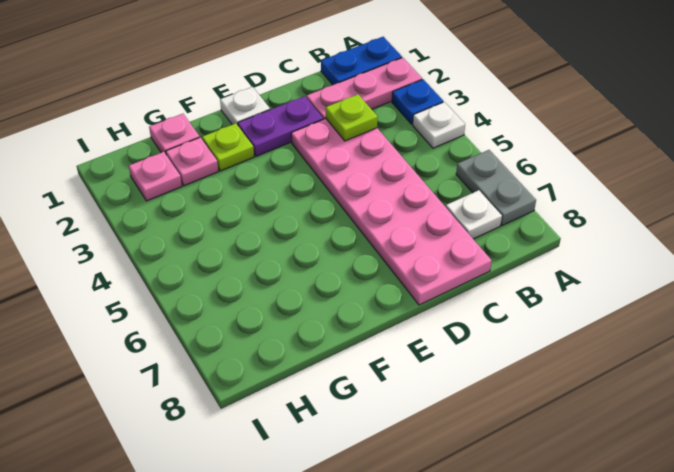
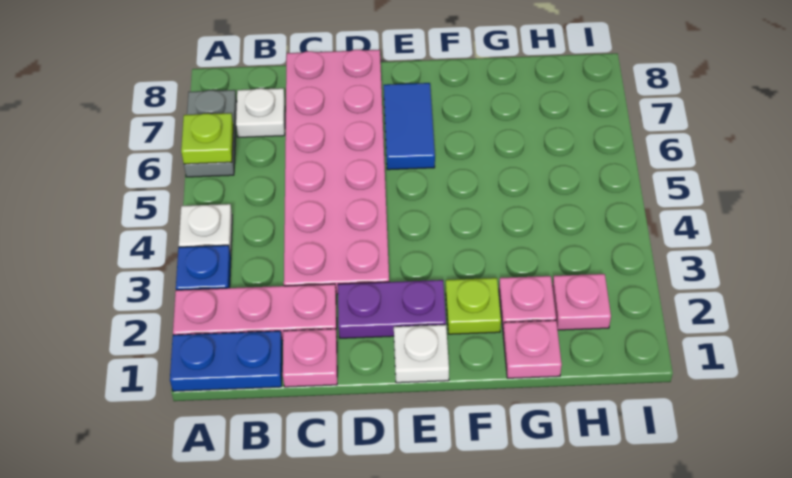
none -> pink plate C1 level 1
lime plate C3 level 2 -> lime plate A6 level 2
none -> blue tile E6:E7 level 1

